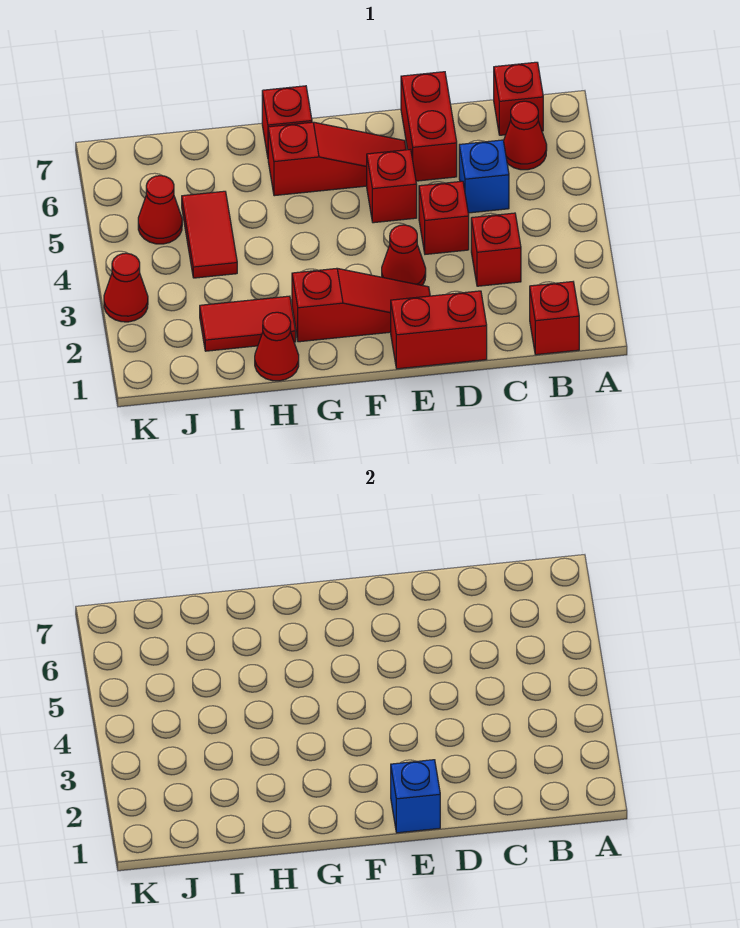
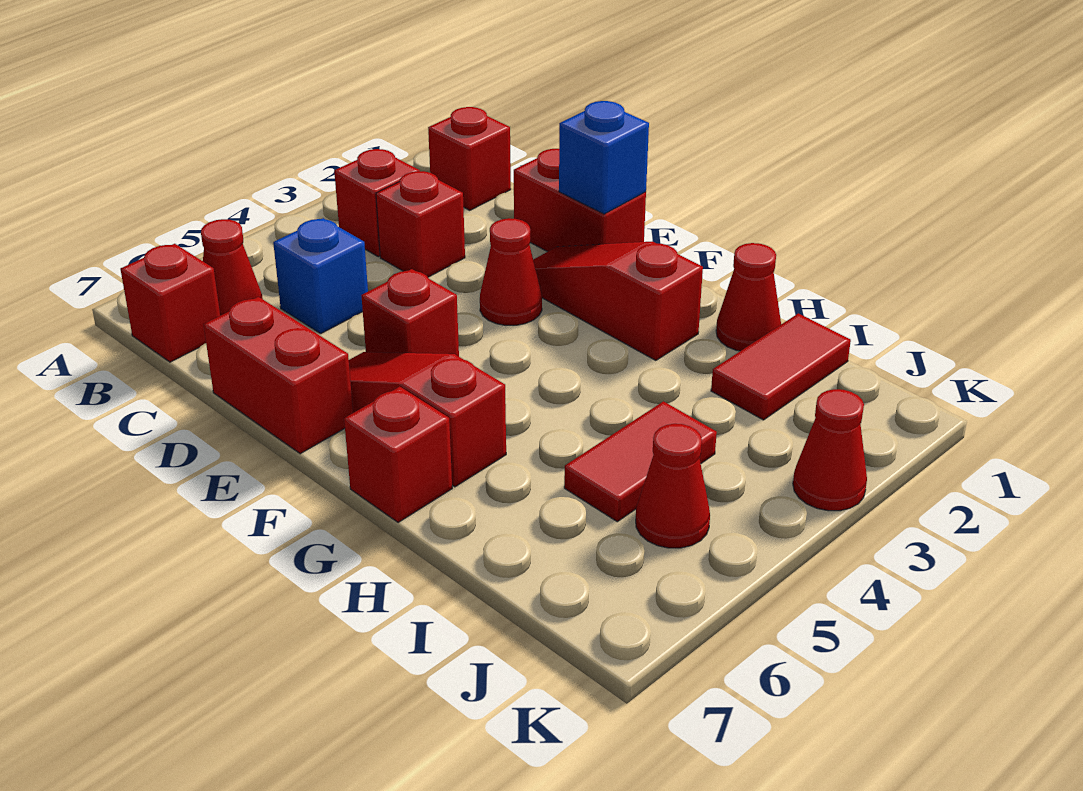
red brick D4 level 1 -> red brick B3 level 1
red brick D6:D7 level 1 -> red brick D7:E7 level 1
red tile H2:I2 level 1 -> red tile I1:I2 level 1

